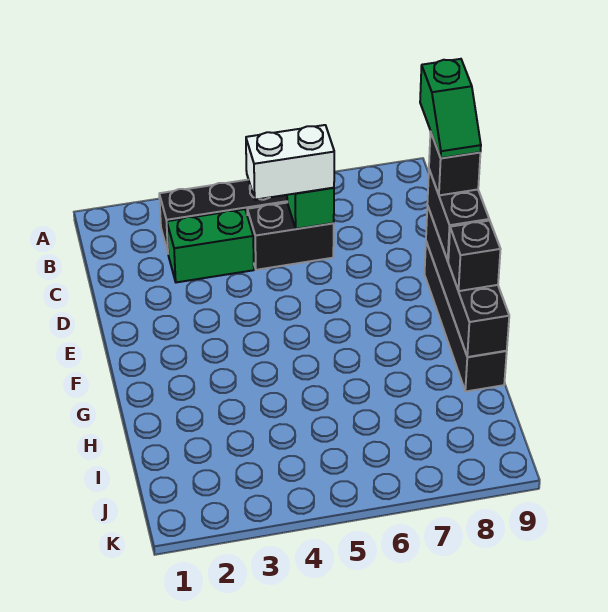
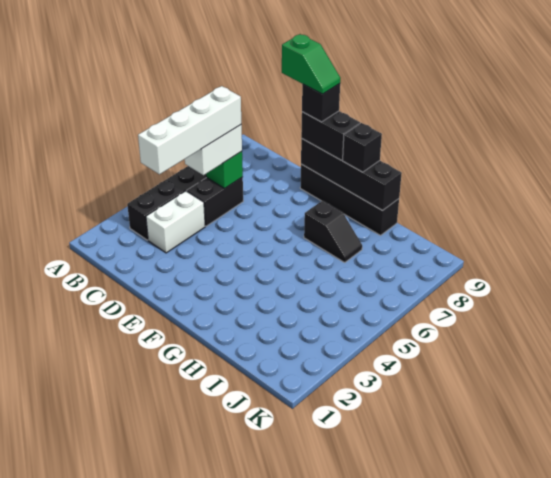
green brick C3:C4 level 1 -> white brick C3:C4 level 1
none -> white brick C3:C6 level 4
none -> black slope G7:H7 level 1 top G

